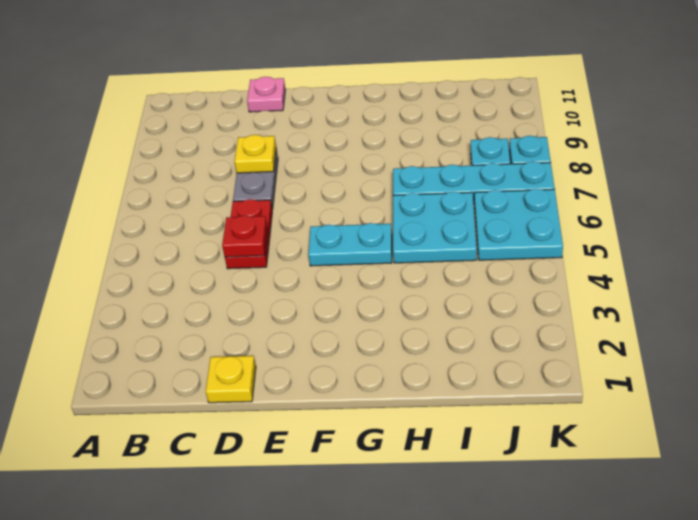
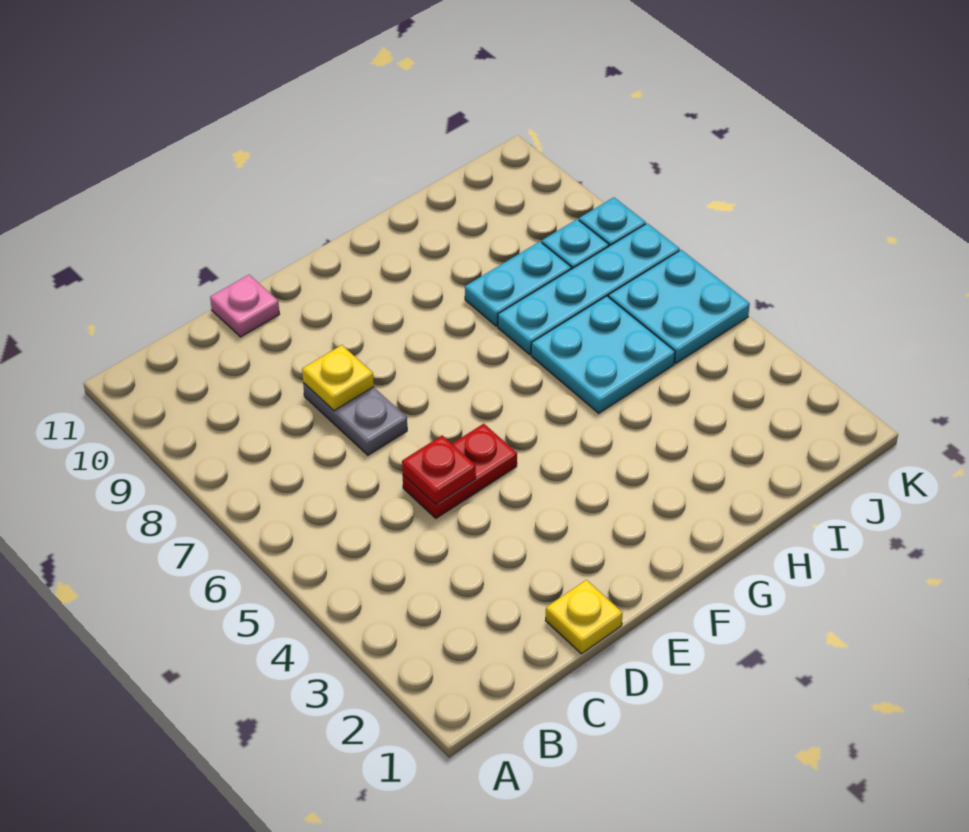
red plate D5:D6 level 1 -> red plate D5:E5 level 1
cyan plate F5:G5 level 1 -> cyan plate H8:I8 level 1

